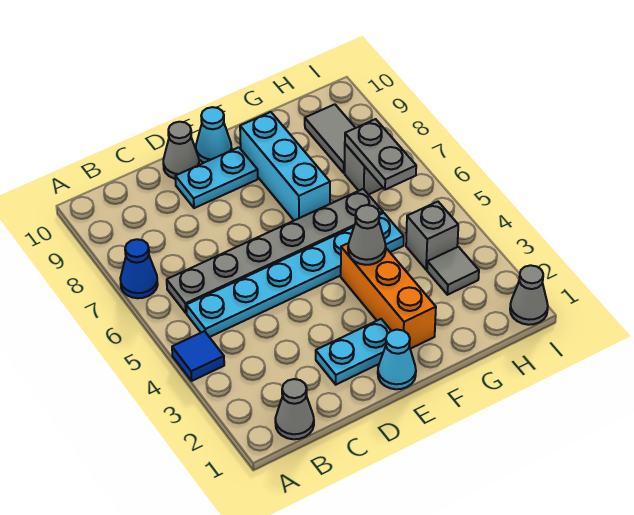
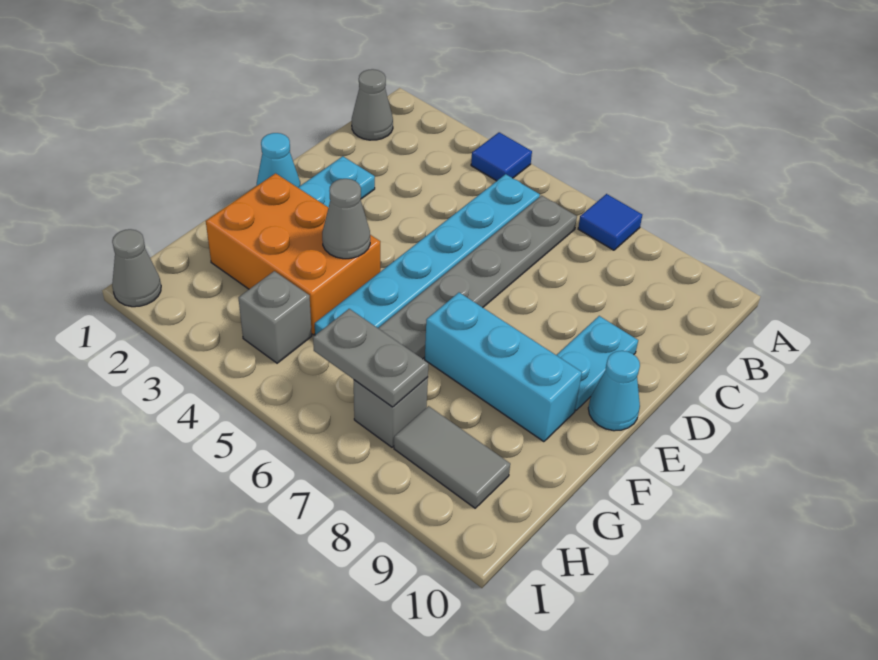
blue cone A7 level 1 -> blue tile A7 level 1
grey cone D10 level 1 -> none
orange brick F2:F4 level 1 -> orange brick F2:G4 level 1
grey tile H3 level 1 -> none

